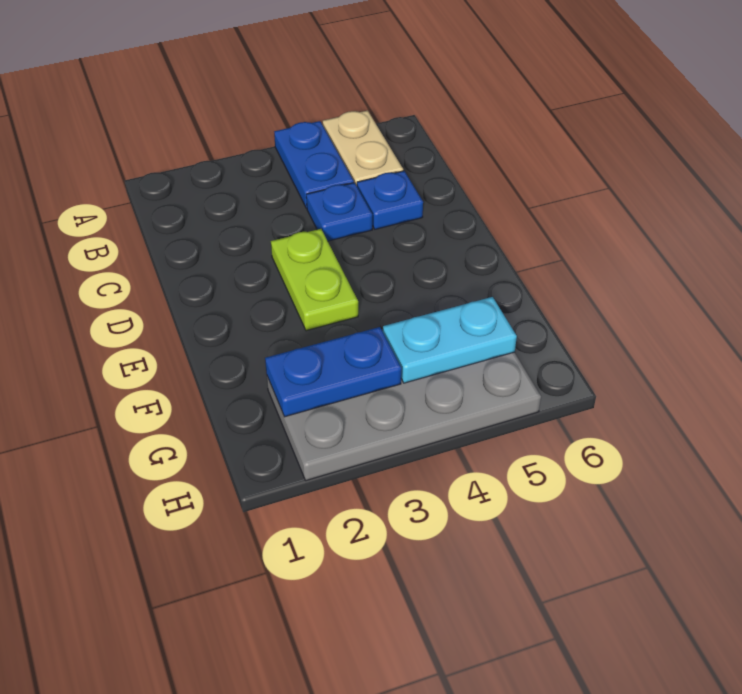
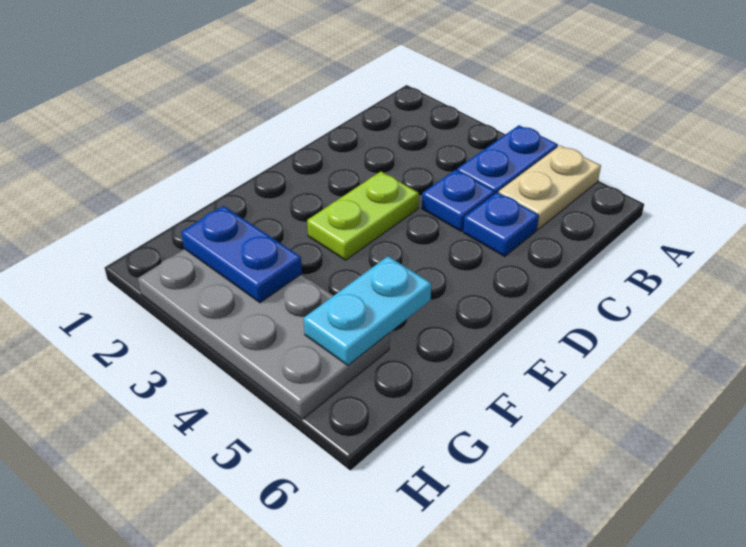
cyan plate G4:G5 level 2 -> cyan plate F5:G5 level 2

